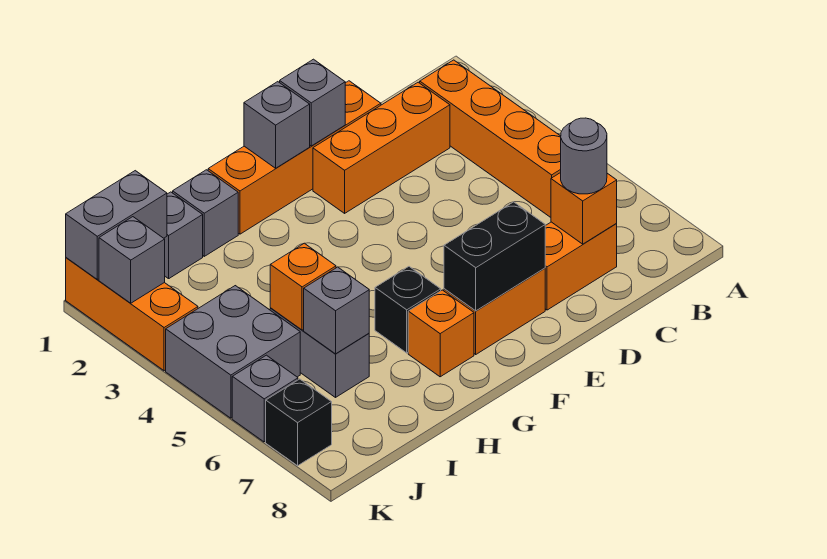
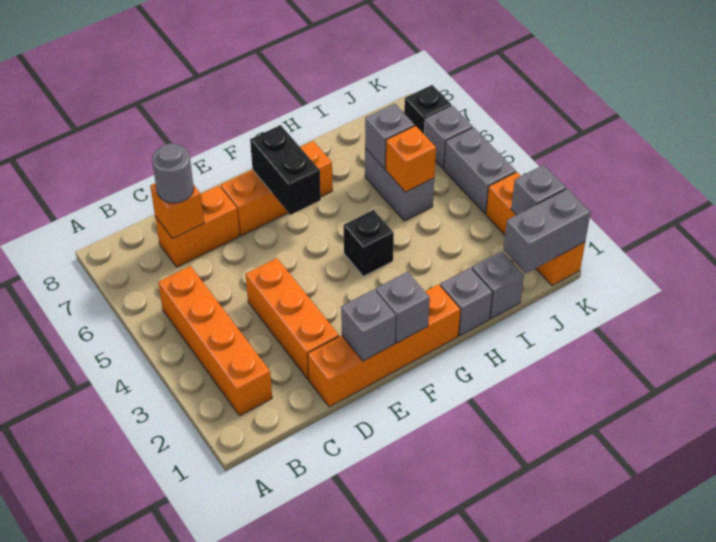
orange brick C2:E2 level 1 -> orange brick D2:D4 level 1
black brick E7:F7 level 2 -> black brick F6:F7 level 2
black brick G6 level 1 -> black brick G4 level 1
grey brick J4:K5 level 1 -> grey brick K4:K5 level 1

